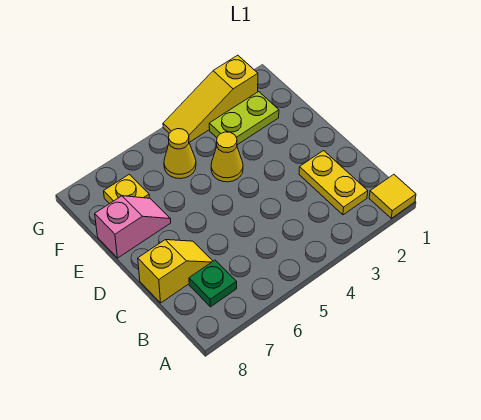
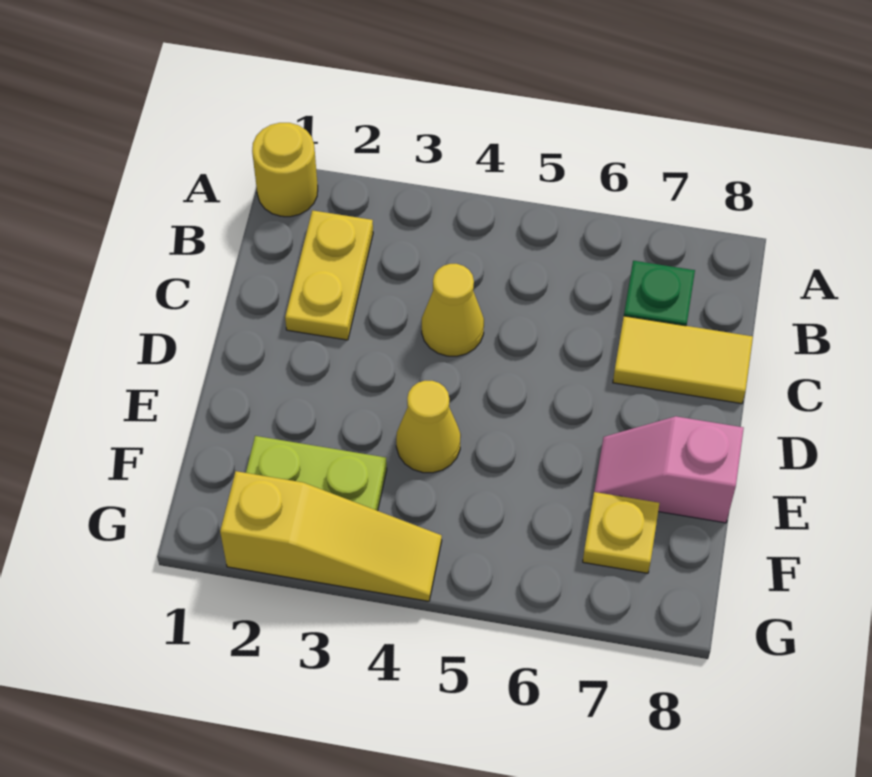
yellow tile A1 level 1 -> yellow round brick A1 level 1
yellow slope C7:C8 level 1 top 8 -> yellow tile C7:C8 level 1
yellow cone F5 level 1 -> yellow cone C4 level 1

